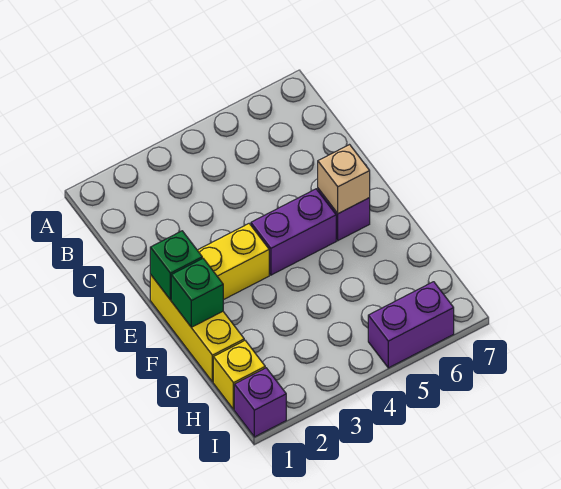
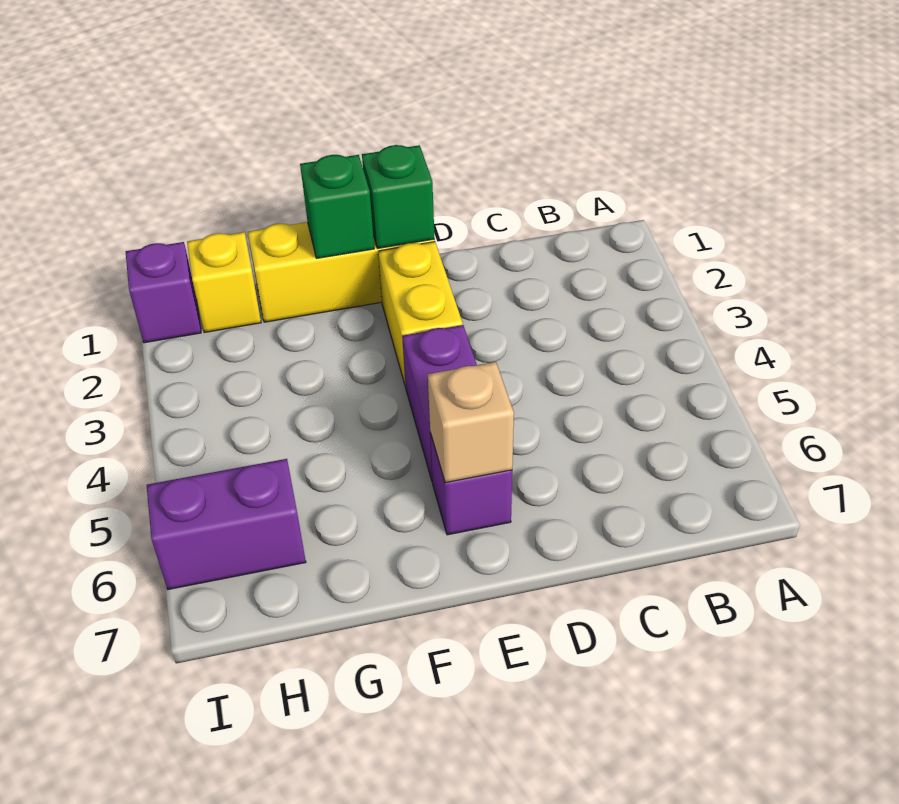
purple brick I5:I6 level 1 -> purple brick H6:I6 level 1

